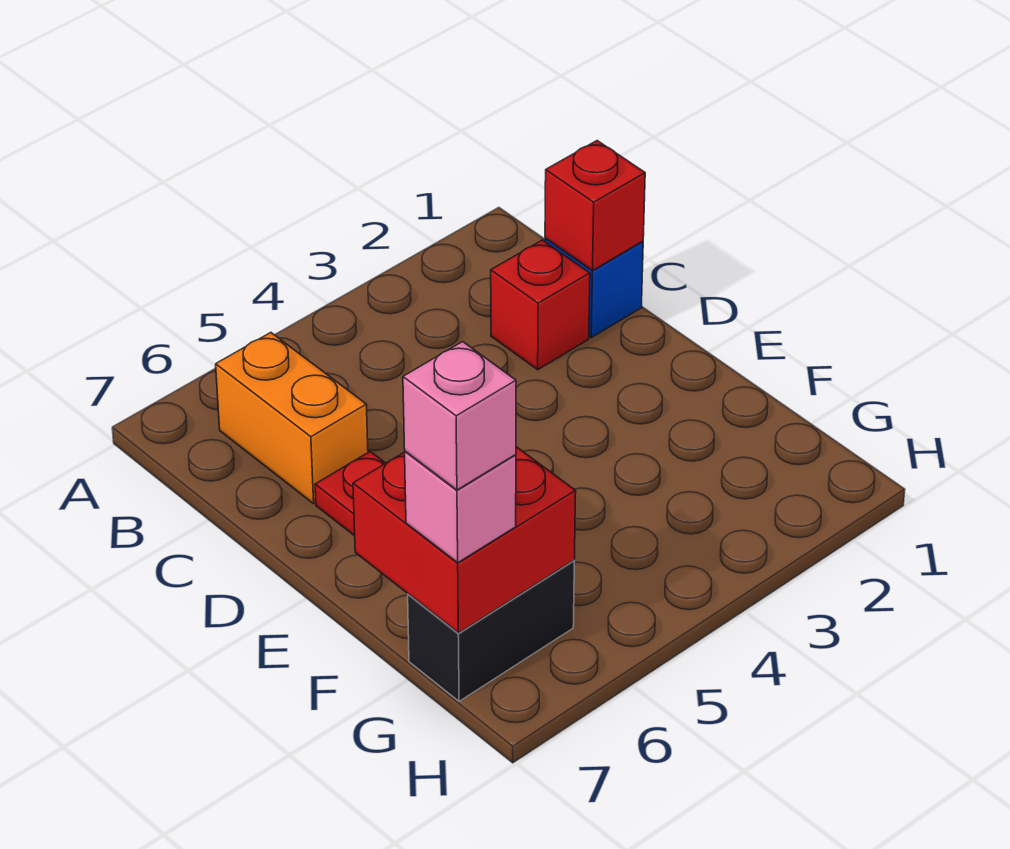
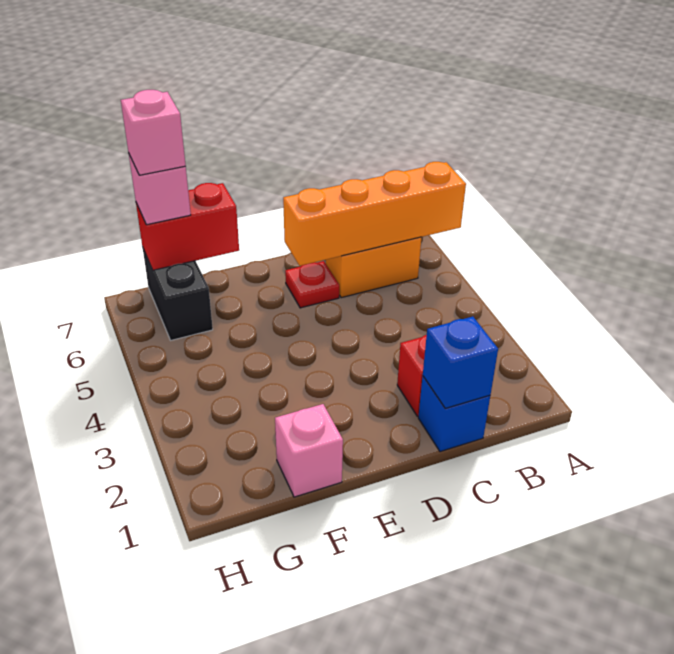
none -> orange brick A6:D6 level 2
red brick C1 level 2 -> blue brick C1 level 2
none -> pink brick F1 level 1
red brick F6:G7 level 2 -> red brick F7:G7 level 2

